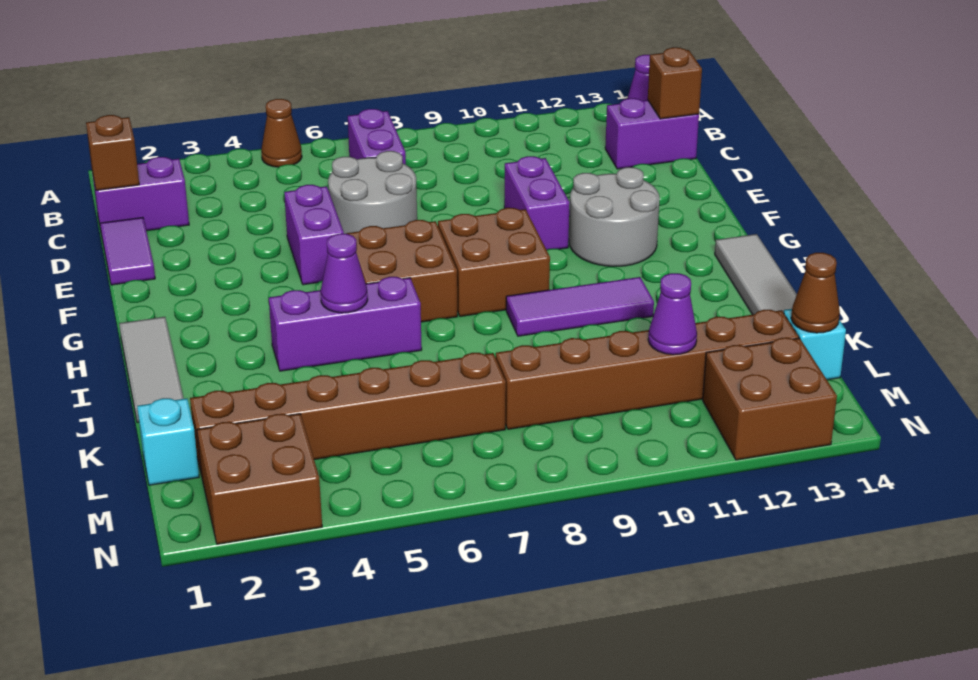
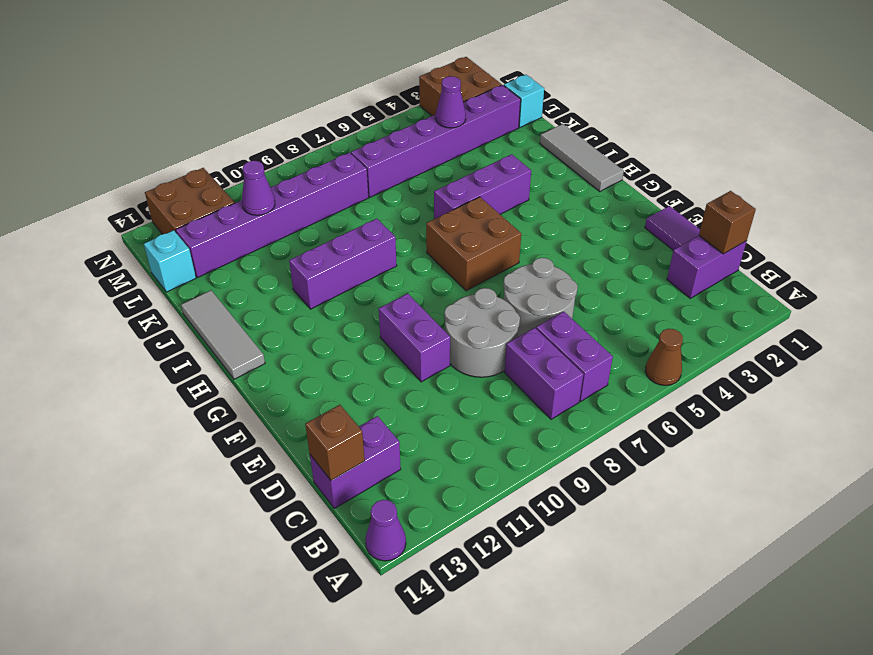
purple brick E5:F5 level 1 -> purple brick B8:C8 level 1
grey round brick F11:G12 level 1 -> grey round brick D8:E9 level 1
brown brick G8:H9 level 1 -> none
purple cone I5 level 2 -> purple cone L4 level 2
purple tile I9:I11 level 1 -> purple brick I9:I11 level 1
brown brick L2:L7 level 1 -> purple brick L2:L7 level 1
brown brick L8:L13 level 1 -> purple brick L8:L13 level 1
brown cone L14 level 2 -> none

